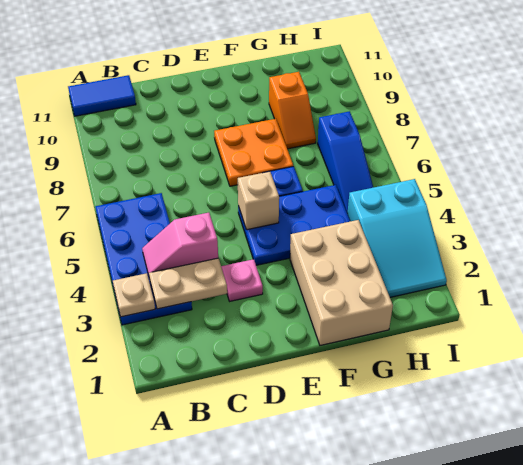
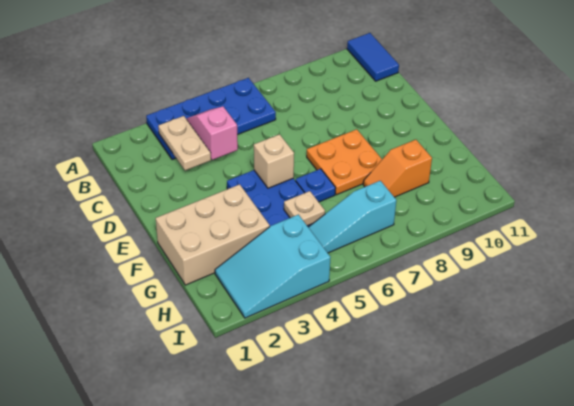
tan plate A3 level 2 -> tan plate G5 level 2
pink plate D3 level 1 -> none
blue slope H5:H7 level 1 top 7 -> cyan slope H5:H7 level 1 top 7

